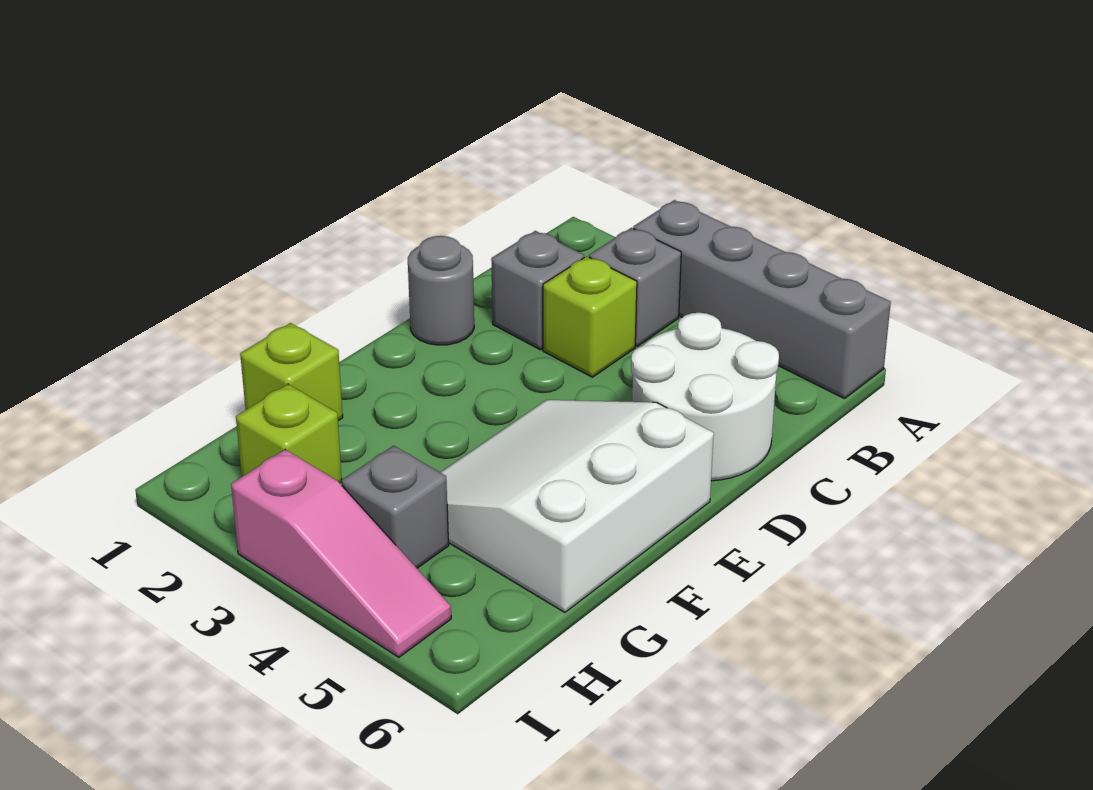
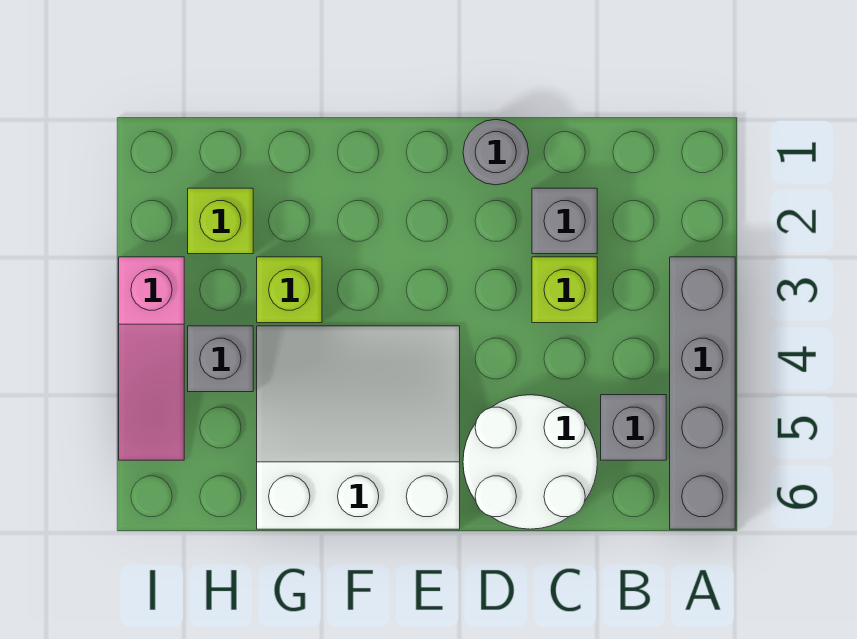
grey brick B3 level 1 -> grey brick B5 level 1
lime brick G1 level 1 -> lime brick G3 level 1

